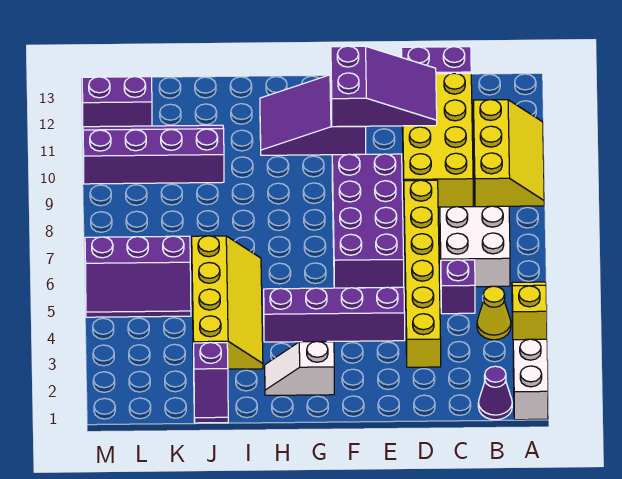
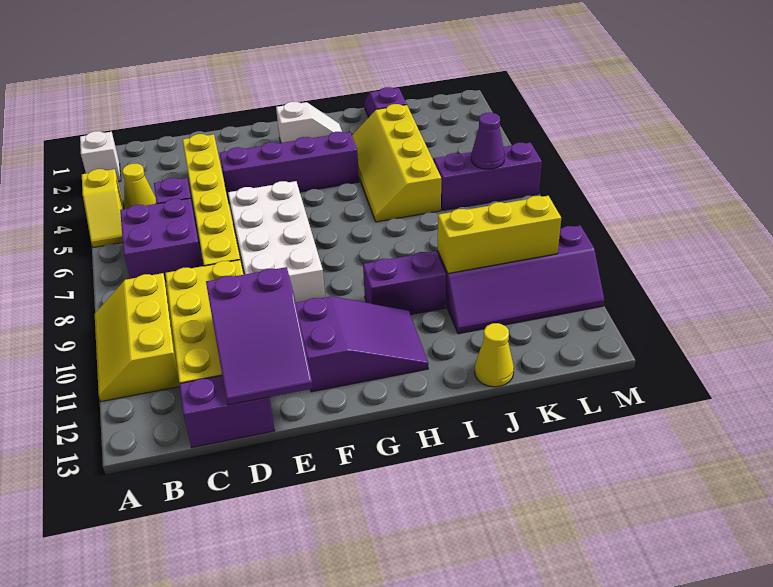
white brick A1:A2 level 1 -> white brick A2 level 1
purple cone B1 level 1 -> purple cone L6 level 2
white brick B6:C7 level 1 -> purple brick B6:C7 level 1
purple slope D11:F12 level 2 top F -> purple slope D11:E13 level 2 top 11
purple brick E6:F9 level 1 -> white brick E6:F9 level 1
none -> yellow brick J10:L10 level 2
none -> yellow cone J13 level 1
purple brick L12:M12 level 1 -> purple brick H10:I10 level 1

